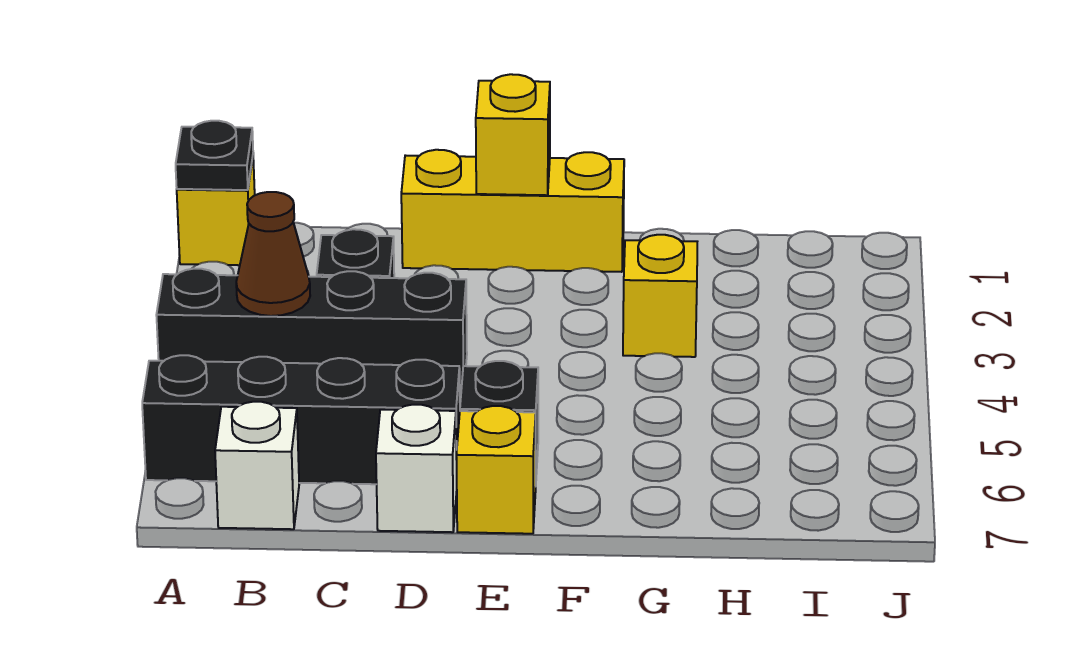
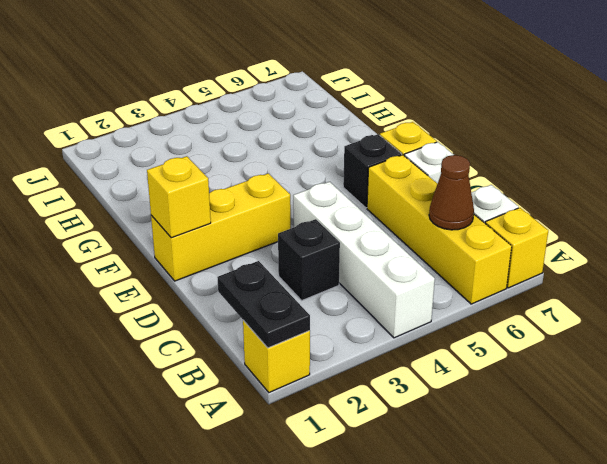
black plate A1 level 2 -> black plate A1:B1 level 2
black brick A4:D4 level 1 -> white brick A4:D4 level 1
black brick A6:D6 level 1 -> yellow brick A6:D6 level 1
brown cone B4 level 2 -> brown cone B6 level 2
yellow brick D1:F1 level 1 -> yellow brick E1:E3 level 1
yellow brick G3 level 1 -> yellow brick A7 level 1

